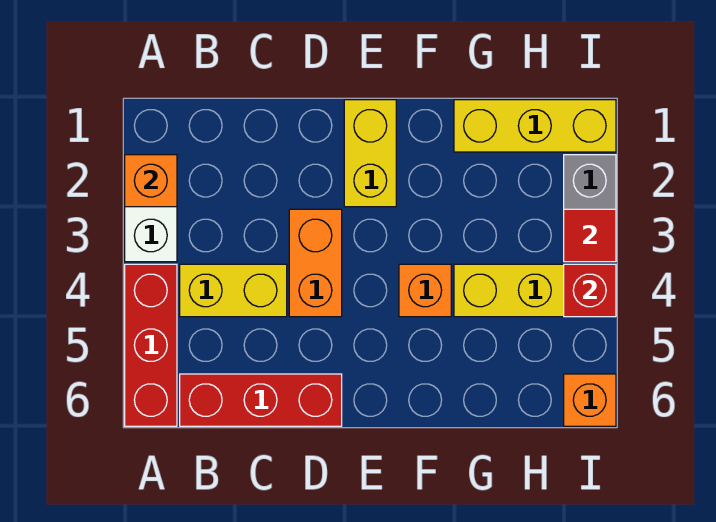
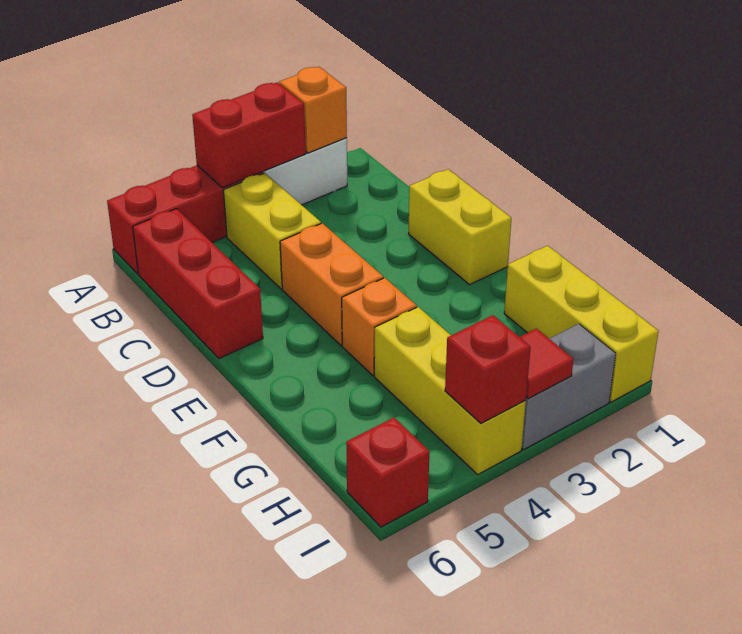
none -> red brick A3:A4 level 2
orange brick D3:D4 level 1 -> orange brick D4:E4 level 1
yellow brick E1:E2 level 1 -> yellow brick D1:E1 level 1
orange brick I6 level 1 -> red brick I6 level 1

